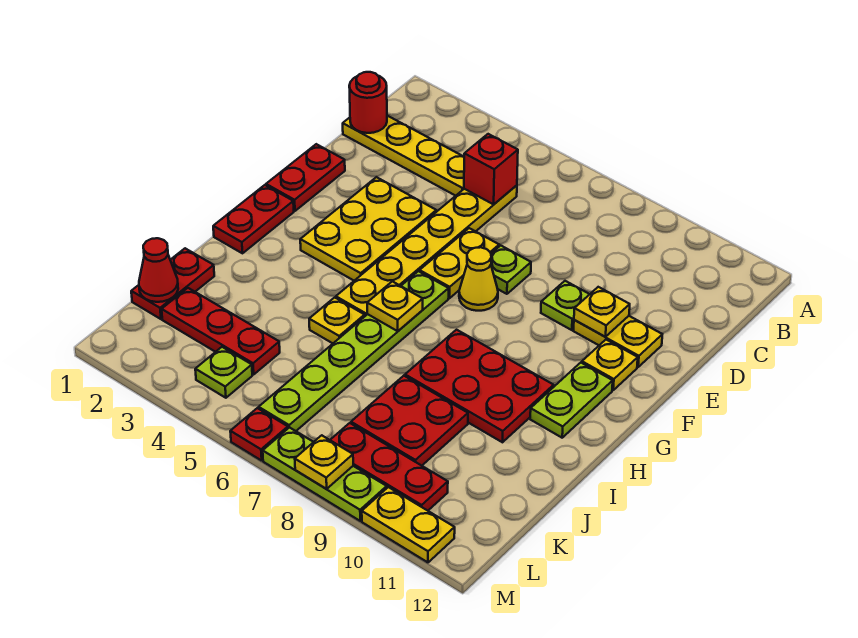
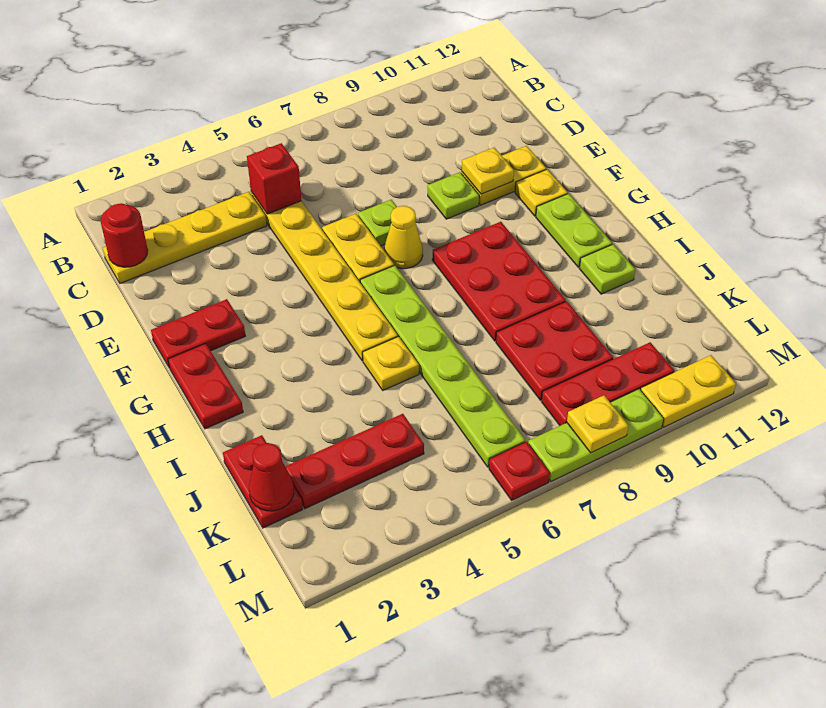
red plate E1:F1 level 1 -> red plate F1:F2 level 1
yellow plate E3:G4 level 1 -> none
yellow plate H6 level 2 -> none
red plate H8:I10 level 1 -> red plate G8:I9 level 1
lime plate L4 level 1 -> lime plate I11 level 1

